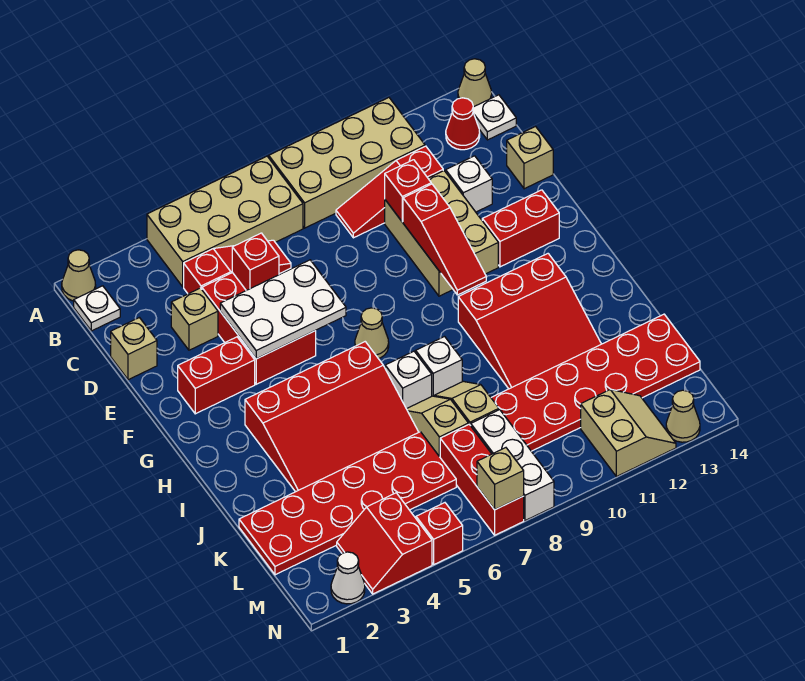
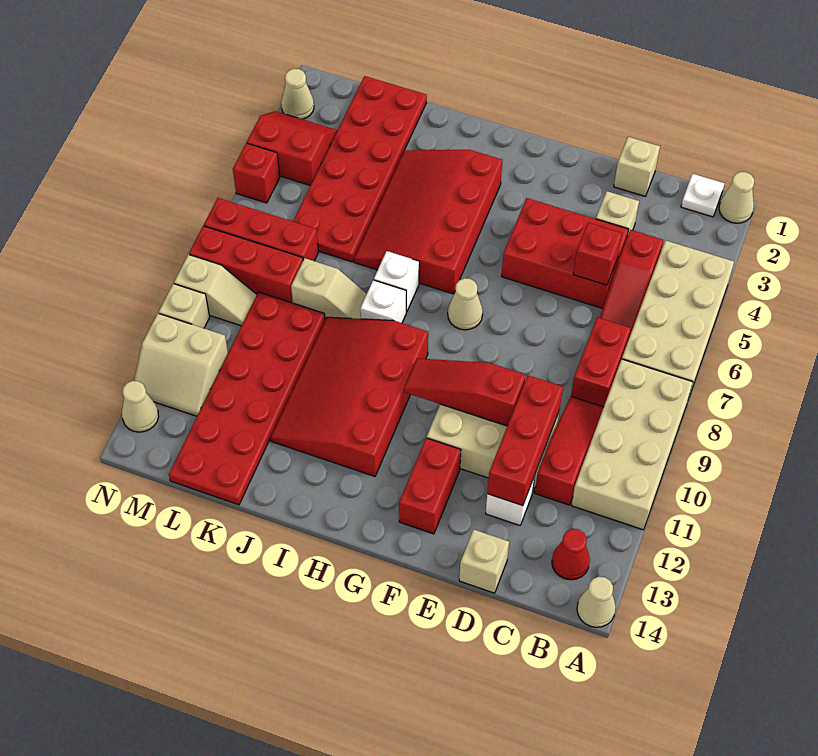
white plate B14 level 1 -> none
red brick D10 level 2 -> red brick D10:D12 level 2
white plate E4:F6 level 2 -> none
red brick F2:F3 level 1 -> red brick C7:C8 level 1
red slope H10:J12 level 1 top H -> red slope H9:J12 level 1 top H
tan slope J7:K7 level 1 top K -> tan slope M9:N9 level 1 top N
white brick L8:N8 level 1 -> red brick L8:N8 level 1
white cone N2 level 1 -> tan cone N2 level 1
tan brick N7 level 2 -> tan brick N10 level 1

